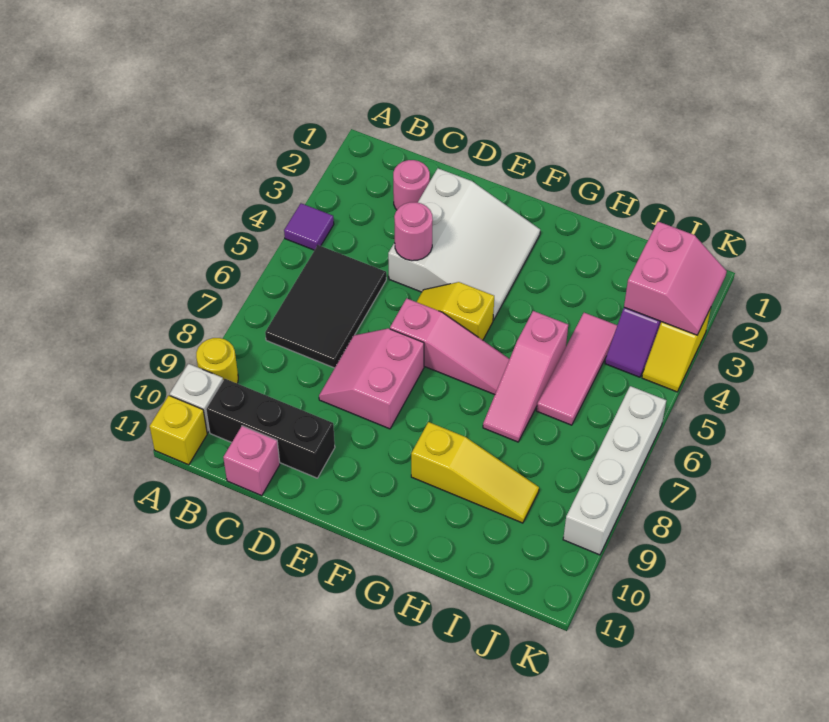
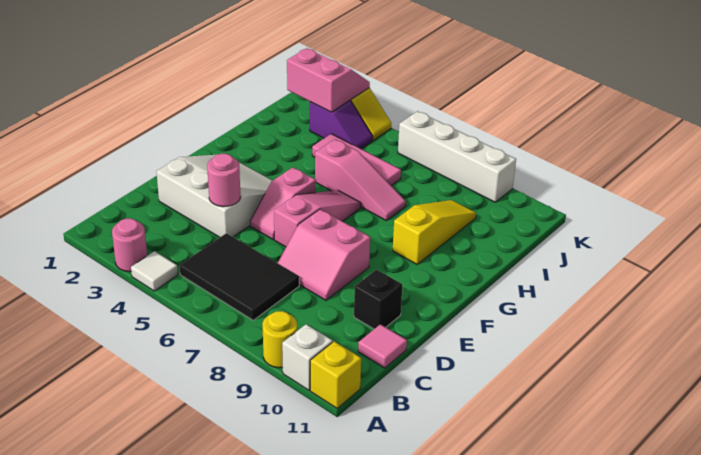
purple tile A4 level 1 -> white tile A4 level 1
black brick B10:D10 level 1 -> black brick D10 level 1
pink round brick C2 level 1 -> pink round brick A3 level 1
pink brick C11 level 1 -> pink tile C11 level 1
yellow slope E5:F5 level 1 top F -> pink slope E5:F5 level 1 top F

